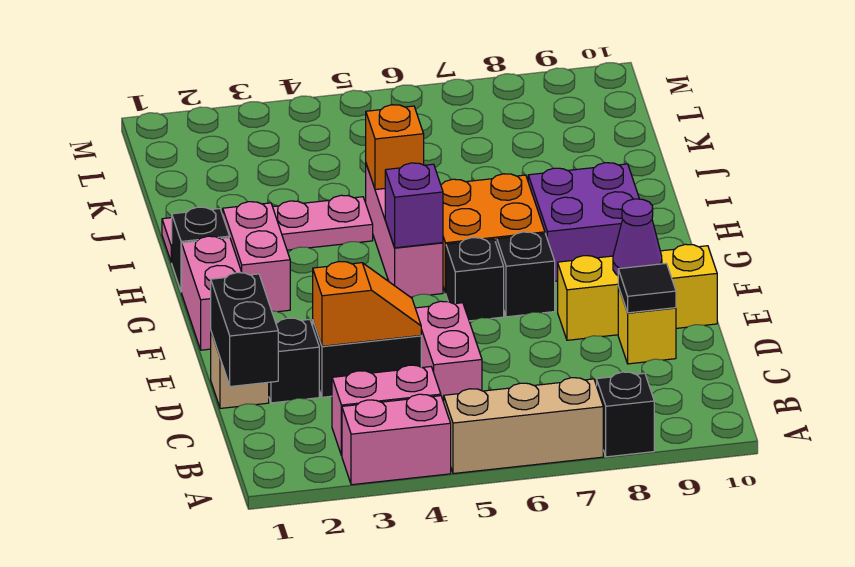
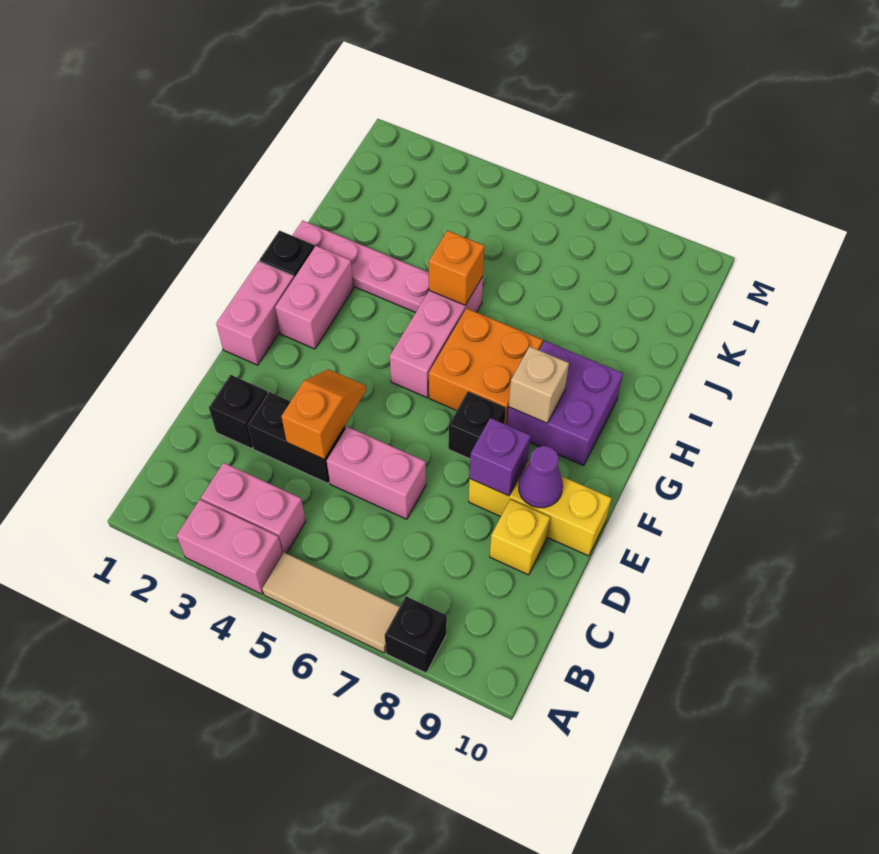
tan brick A5:A7 level 1 -> tan tile A5:A7 level 1
black brick C1:D1 level 2 -> none
pink brick C5:D5 level 1 -> pink brick D5:D6 level 1
tan brick D1 level 1 -> tan brick G8 level 2
orange slope D3:D4 level 2 top 3 -> orange slope D4:E4 level 2 top D
black tile D9 level 2 -> none
black brick F6 level 1 -> none
purple brick G5 level 2 -> purple brick E8 level 2

